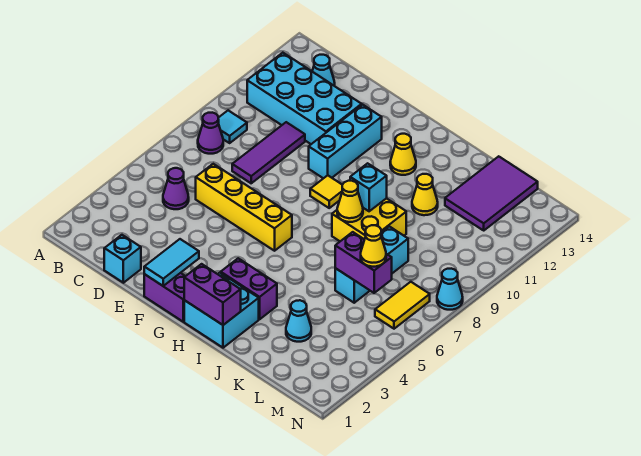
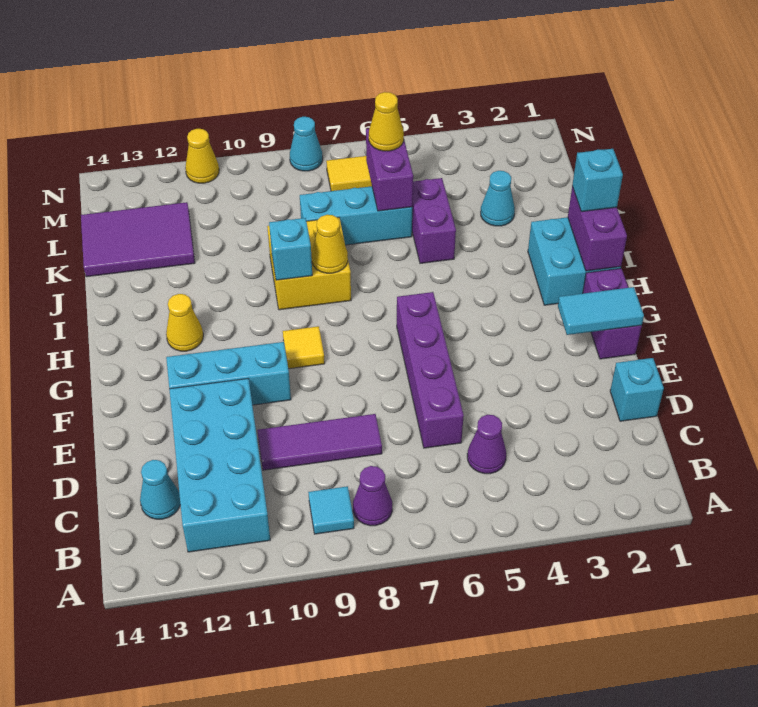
yellow brick D6:G6 level 1 -> purple brick D6:G6 level 1
purple brick H3:I3 level 1 -> purple brick J5:K5 level 1
none -> cyan brick I1 level 3
yellow cone J11 level 1 -> yellow cone N11 level 1

